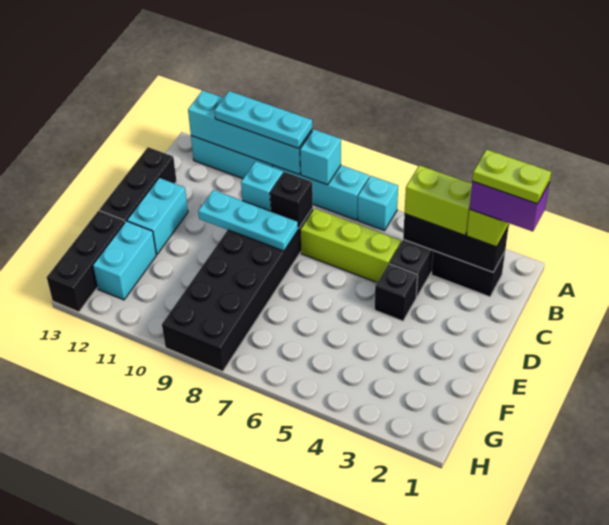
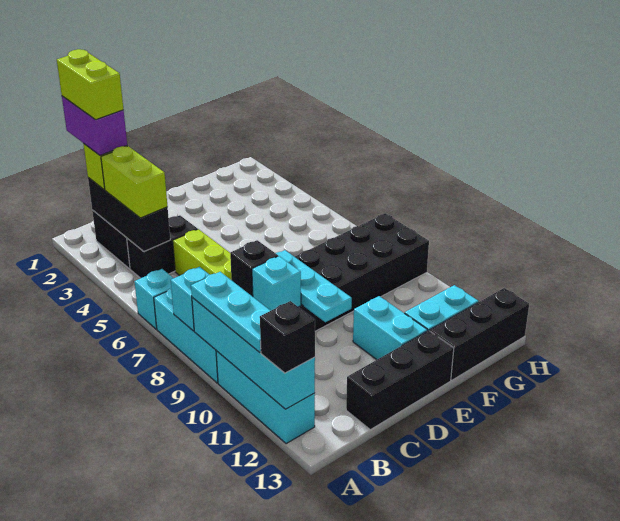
lime plate B1:B2 level 5 -> lime brick B1:B2 level 5
black brick D4 level 1 -> black brick A12 level 3
cyan brick D12:E12 level 1 -> cyan brick E11:E12 level 1

